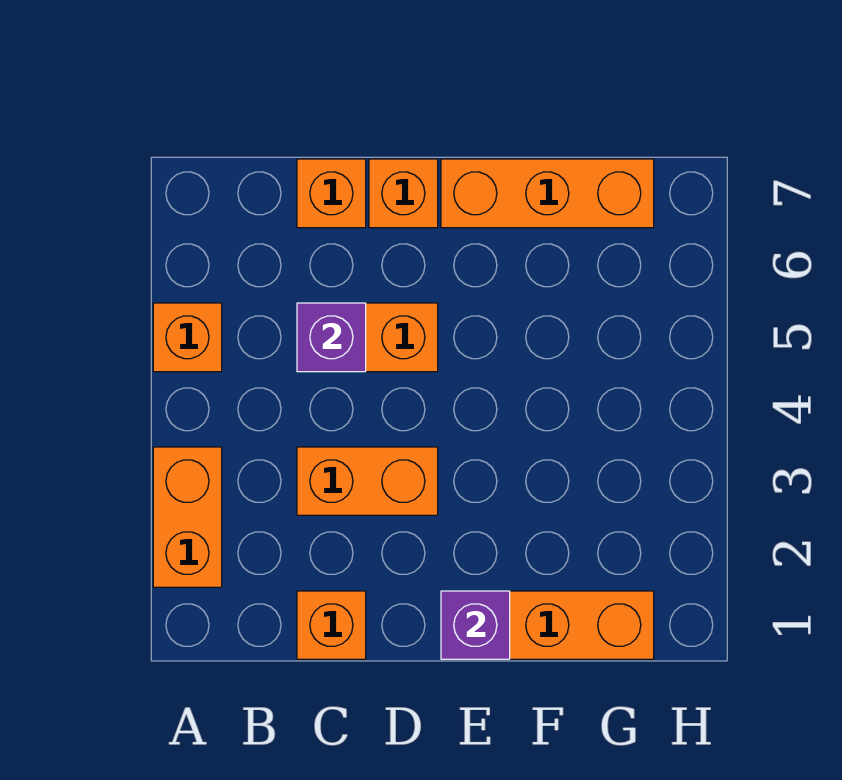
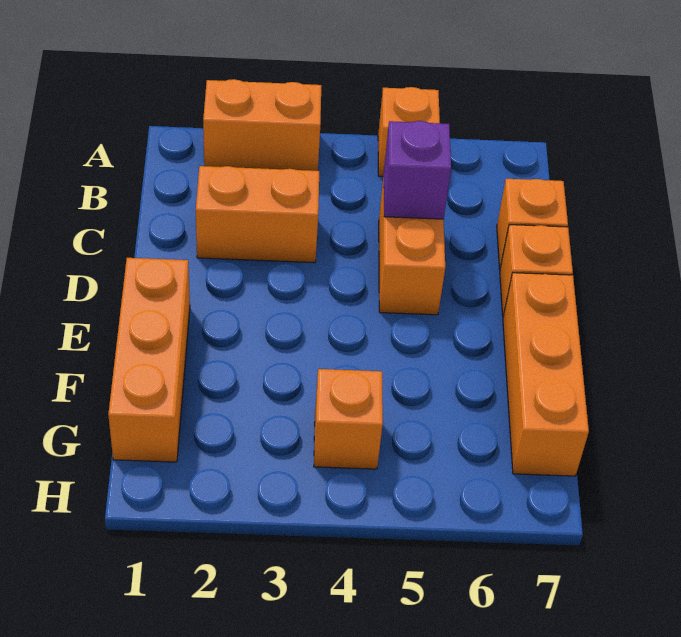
orange brick C1 level 1 -> orange brick G4 level 1
orange brick C3:D3 level 1 -> orange brick C2:C3 level 1
purple brick E1 level 2 -> none

